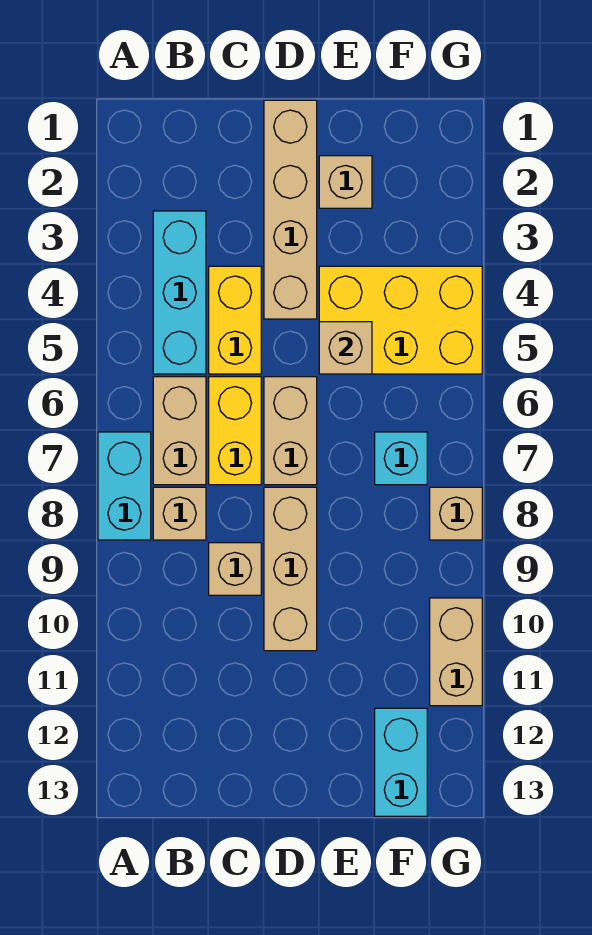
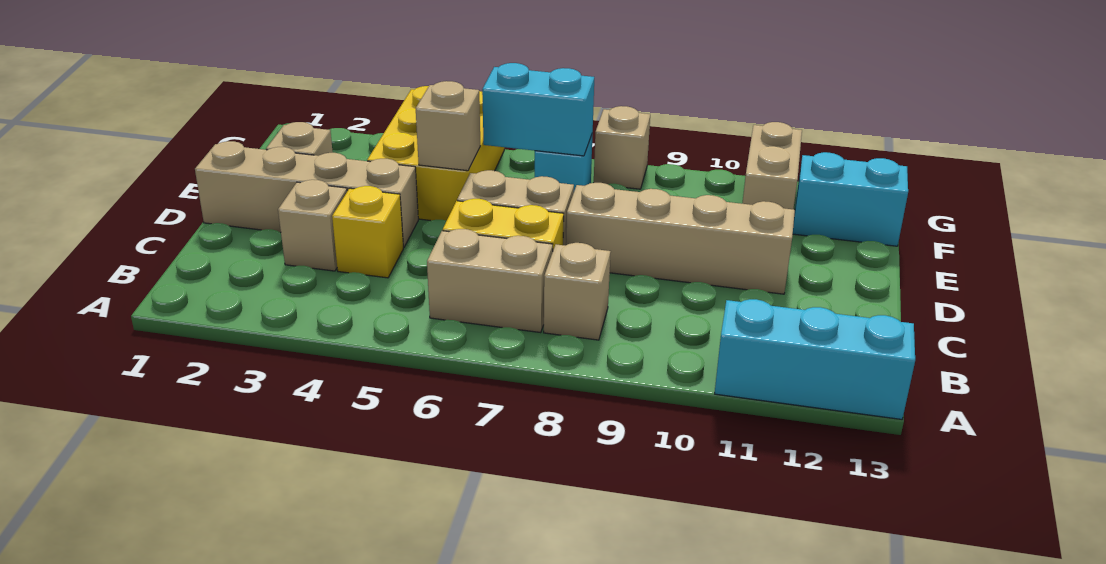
cyan brick A7:A8 level 1 -> cyan brick F6:F7 level 2
cyan brick B3:B5 level 1 -> cyan brick A11:A13 level 1
yellow brick C4:C5 level 1 -> yellow brick C4 level 1
tan brick C9 level 1 -> tan brick C3 level 1
tan brick D8:D10 level 1 -> tan brick D8:D11 level 1
tan brick G10:G11 level 1 -> tan brick F11:G11 level 1

